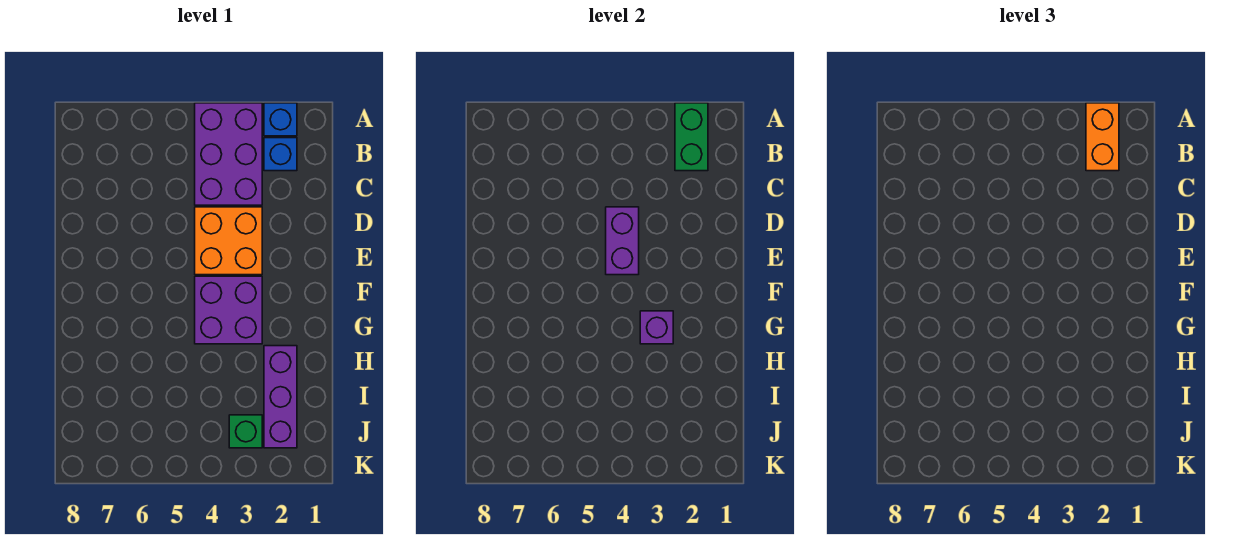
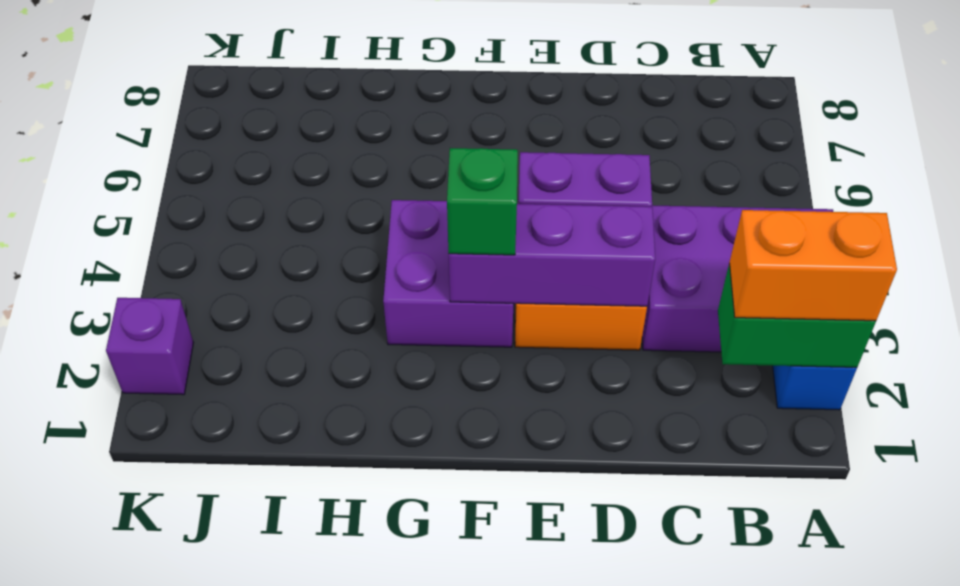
blue brick B2 level 1 -> none
purple brick G3 level 2 -> purple brick K2 level 1
purple brick H2:J2 level 1 -> purple brick D3:F3 level 2
green brick J3 level 1 -> green brick F3 level 3

